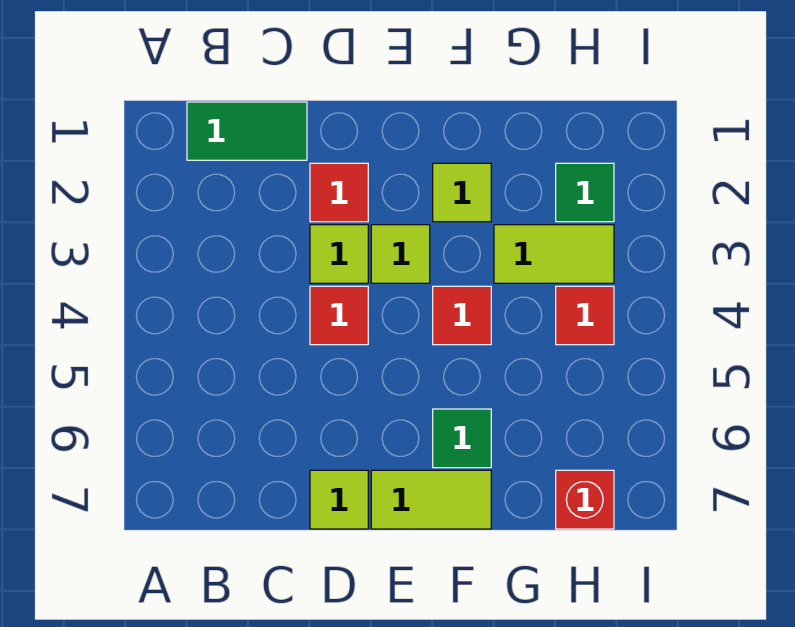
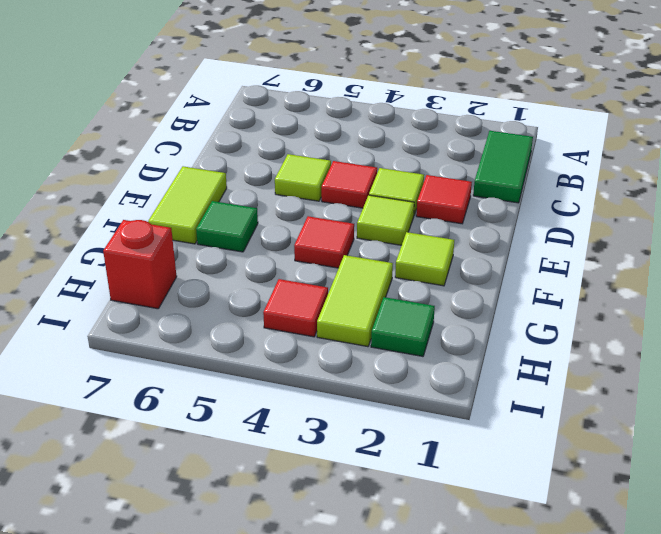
lime tile D7 level 1 -> lime tile D5 level 1

